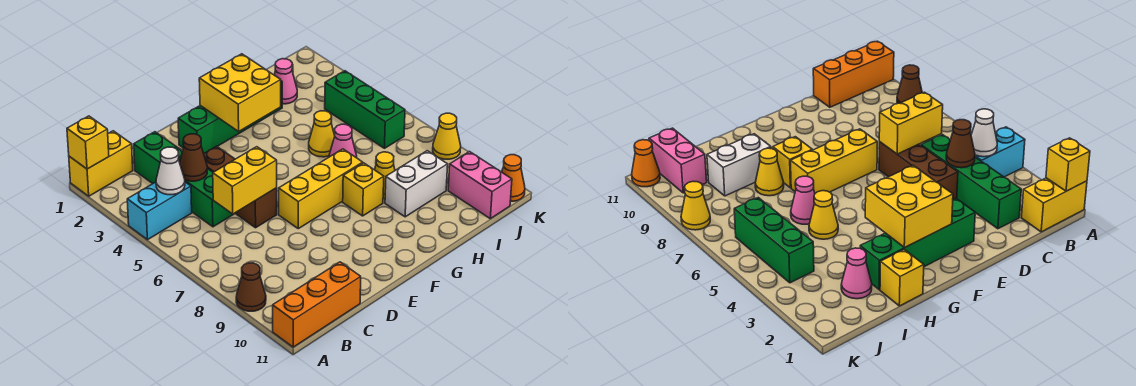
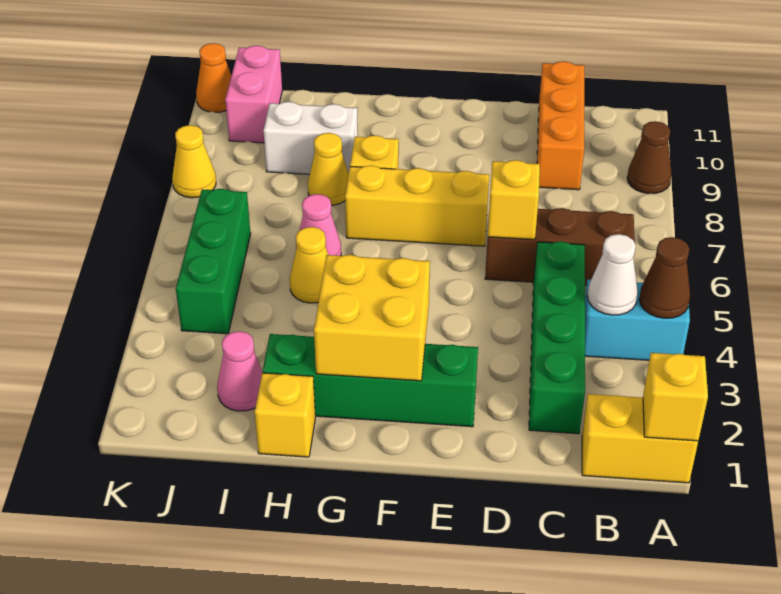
orange brick A11:C11 level 1 -> orange brick C9:C11 level 1
brown cone C4 level 2 -> brown cone A4 level 2
yellow brick C6:D6 level 2 -> yellow brick D6 level 2
brown brick D4:D6 level 1 -> brown brick B6:D6 level 1

